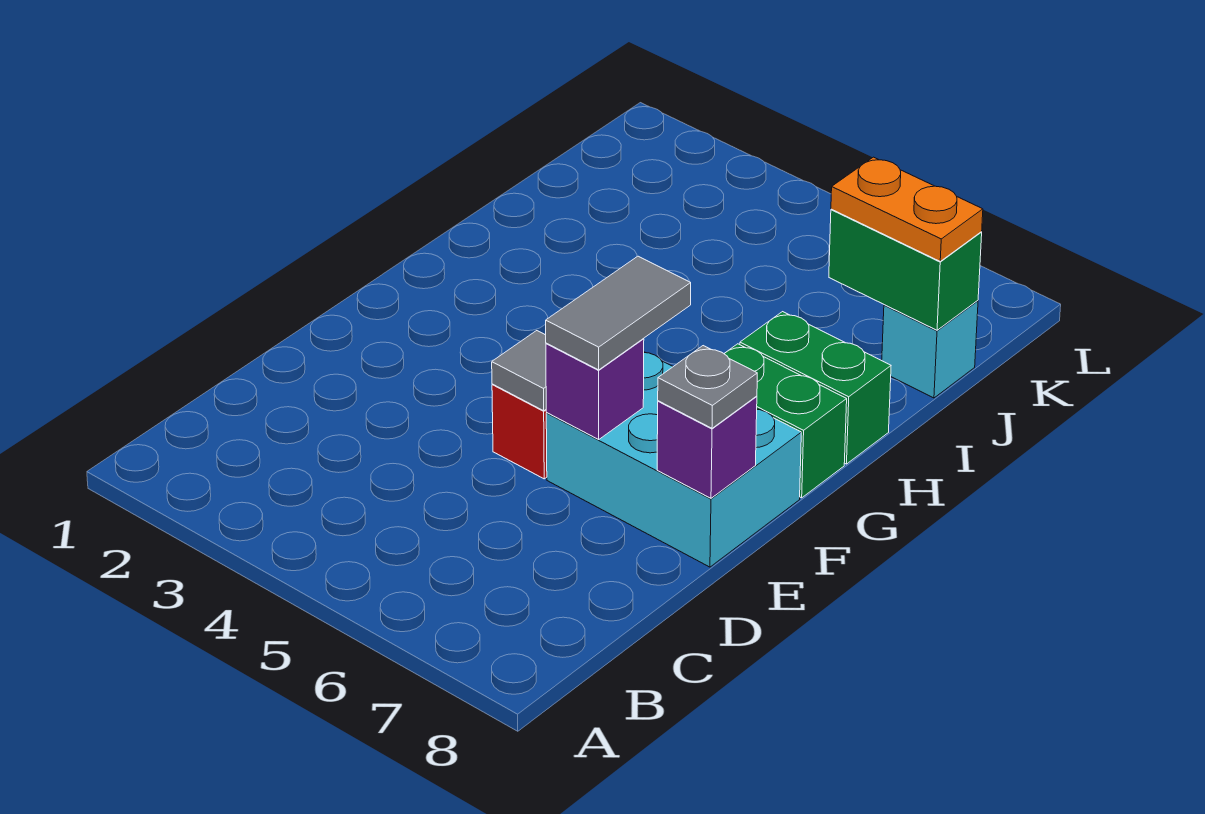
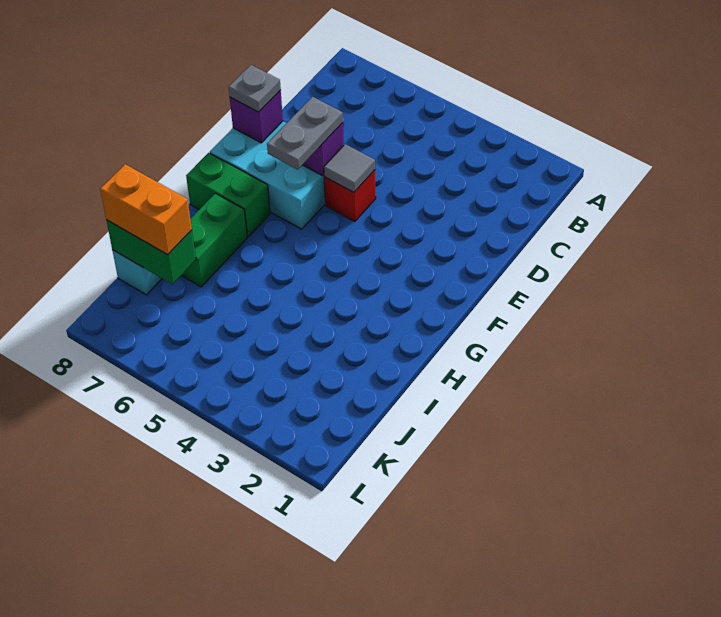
grey tile E6:F6 level 3 -> grey plate E6:F6 level 3
green brick H7:H8 level 1 -> green brick H7:I7 level 1
orange plate J7:J8 level 3 -> orange brick J7:J8 level 3

